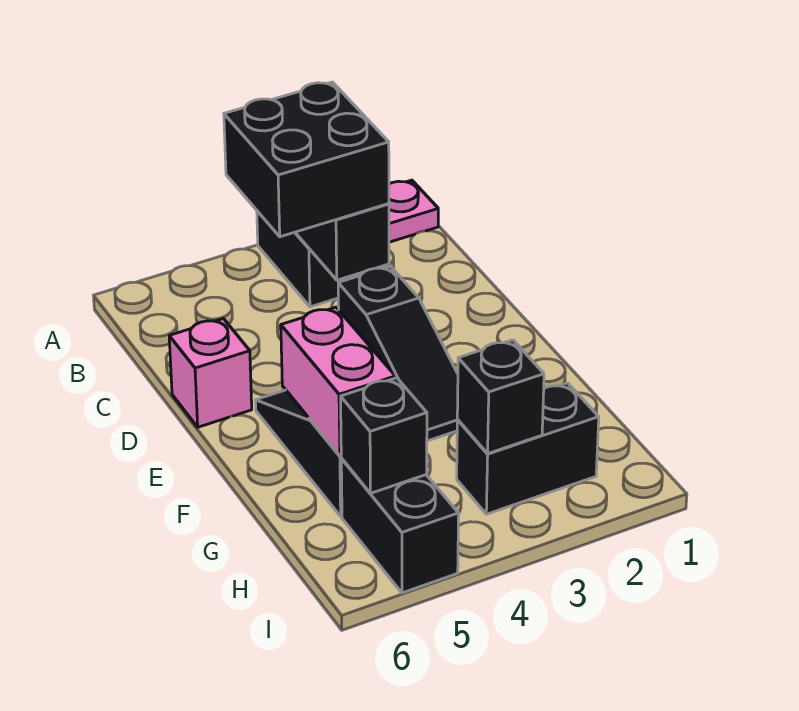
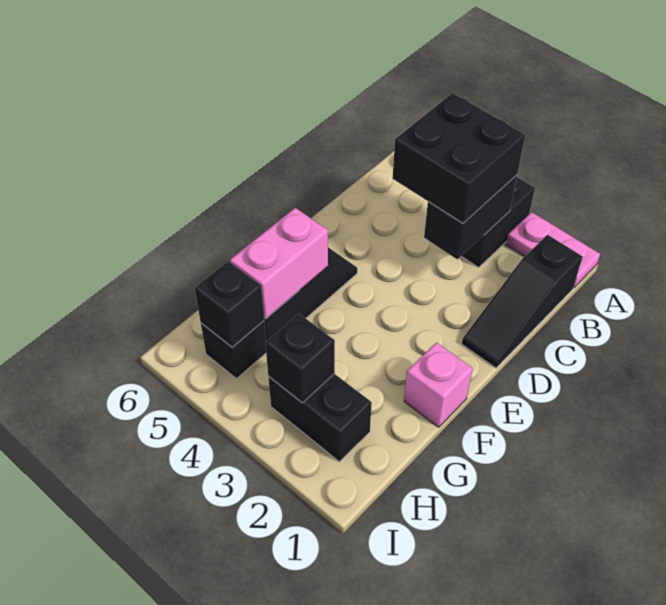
black slope D3:F3 level 1 top D -> black slope B1:D1 level 1 top B
pink brick D6 level 1 -> pink brick F1 level 1
black brick H5:I5 level 1 -> black brick H5 level 1

